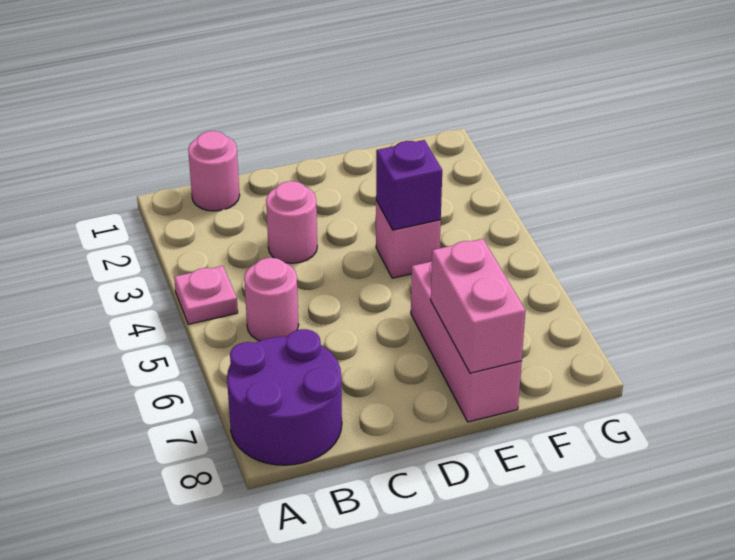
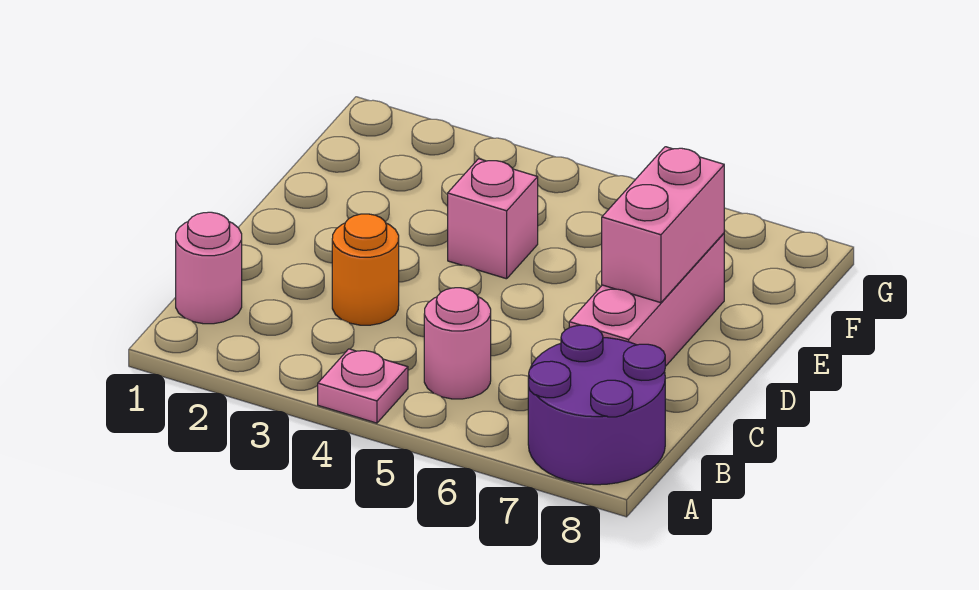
pink round brick C3 level 1 -> orange round brick C3 level 1
purple brick E4 level 2 -> none
pink brick E6:E8 level 1 -> pink brick C7:E7 level 1
pink brick E7:E8 level 2 -> pink brick D7:E7 level 2

